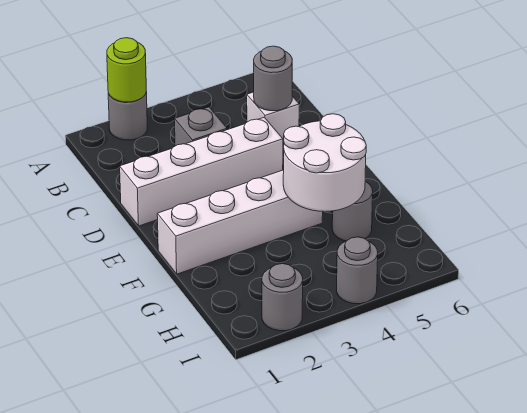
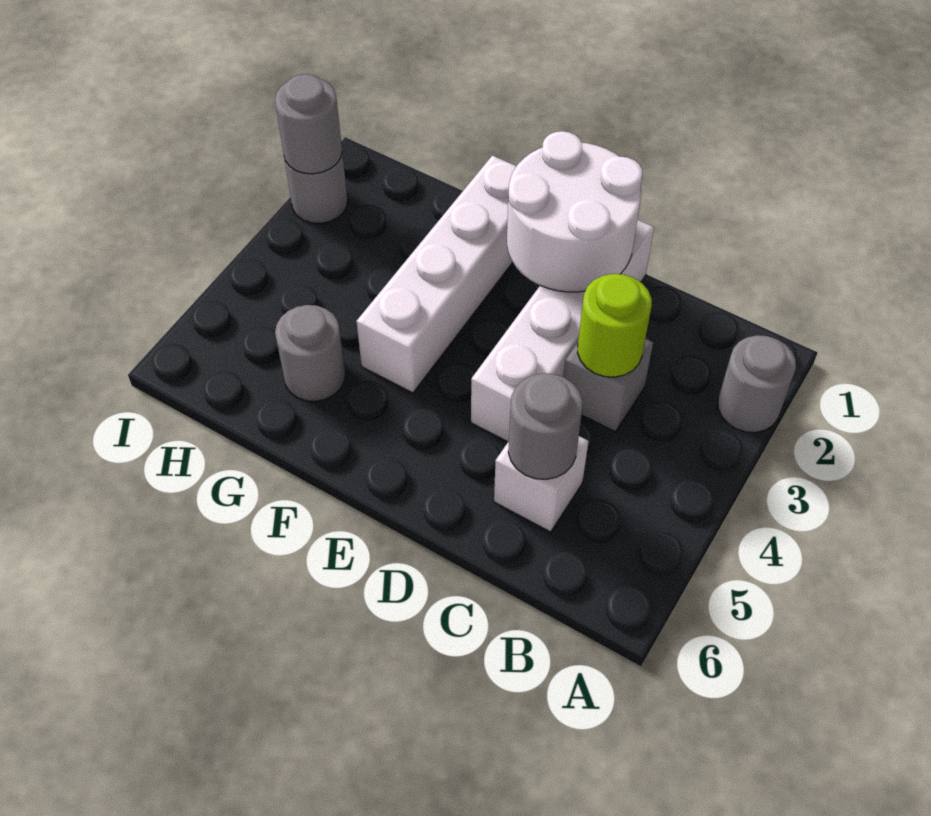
lime round brick A2 level 2 -> lime round brick C3 level 2
white round brick F4:G5 level 2 -> white round brick D1:E2 level 2
grey round brick I4 level 1 -> grey round brick I2 level 2

